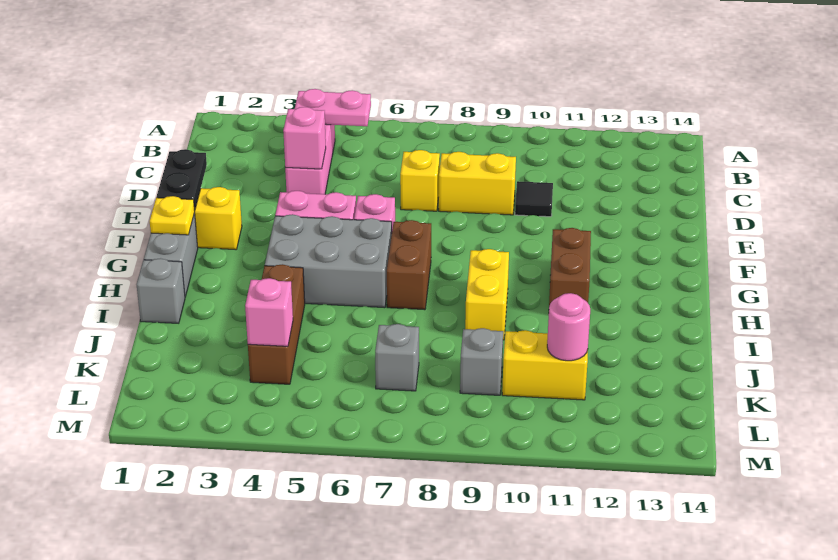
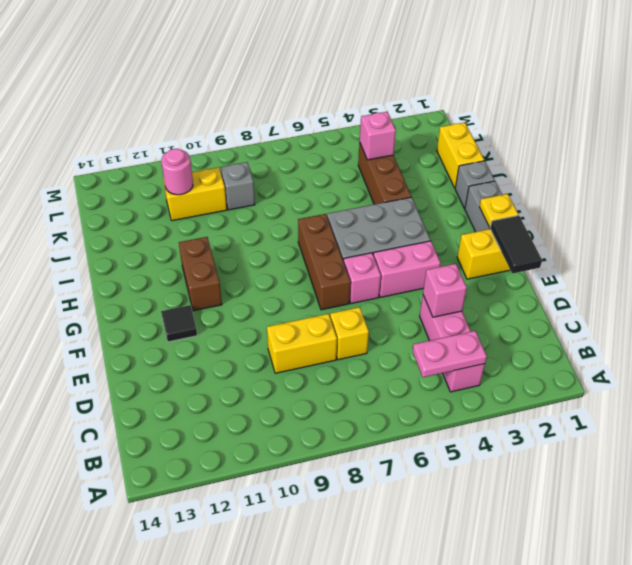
black tile D10 level 1 -> black tile F12 level 1
black plate E1:F1 level 2 -> black tile E1:F1 level 2
brown brick G7:H7 level 1 -> brown brick F7:H7 level 1
yellow brick H9:I9 level 1 -> yellow brick J1:K1 level 1
grey brick K7 level 1 -> none

